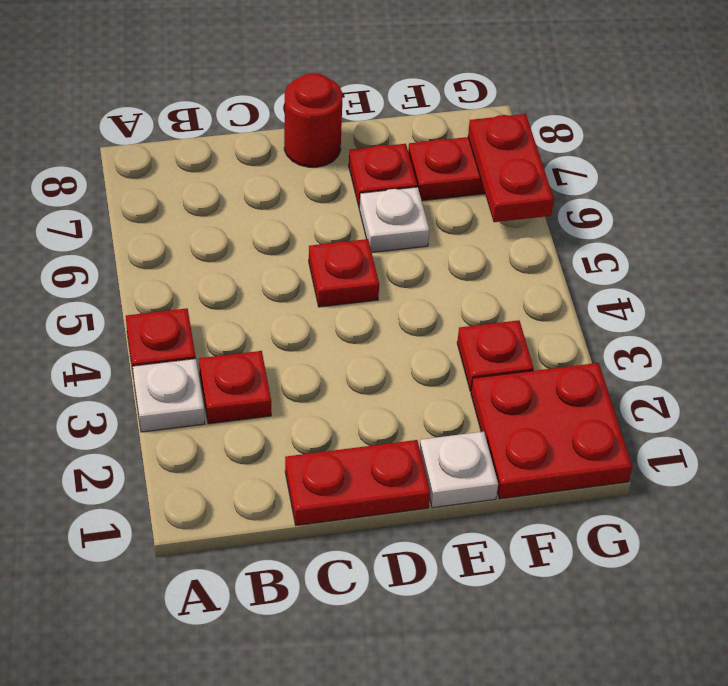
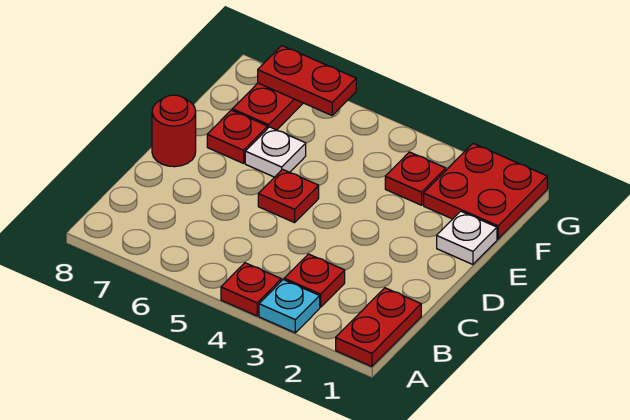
white plate A3 level 1 -> cyan plate A3 level 1
red plate C1:D1 level 1 -> red plate A1:B1 level 1

